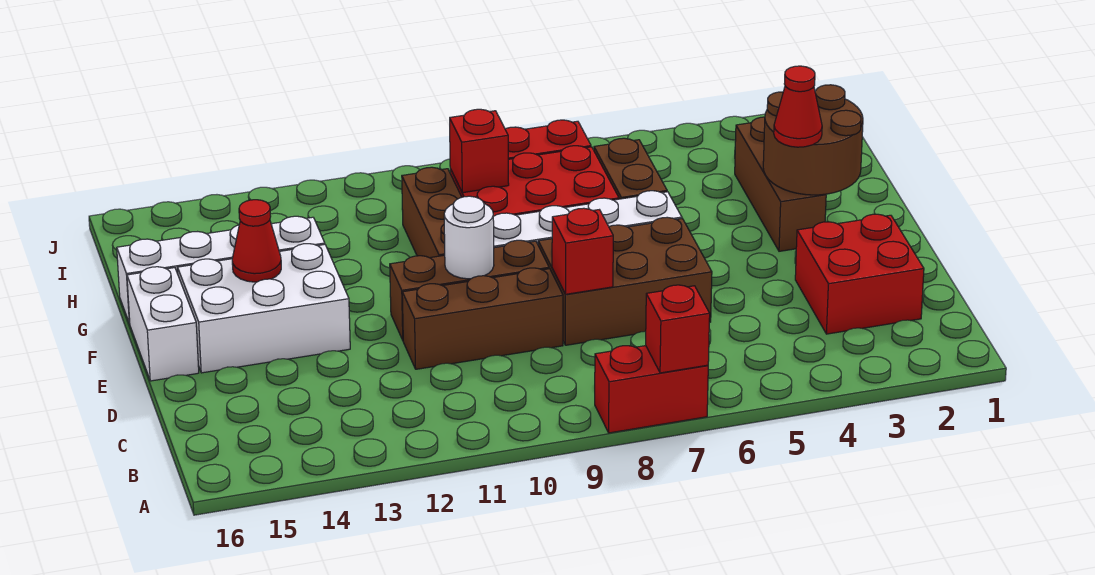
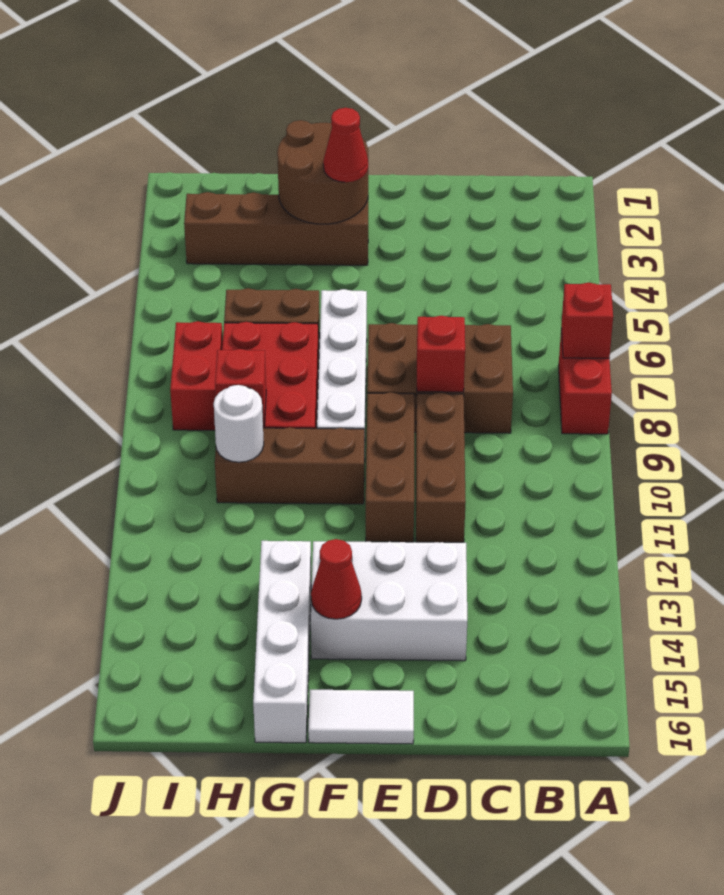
red brick C2:D3 level 1 -> none
brown brick D6:E8 level 1 -> brown brick C7:E8 level 1
white round brick E10 level 2 -> white round brick H10 level 2
white brick E13:F15 level 1 -> white brick D13:F14 level 1
white brick E16:F16 level 1 -> white tile E16:F16 level 1
brown brick F3:H3 level 1 -> brown brick F3:I3 level 1

